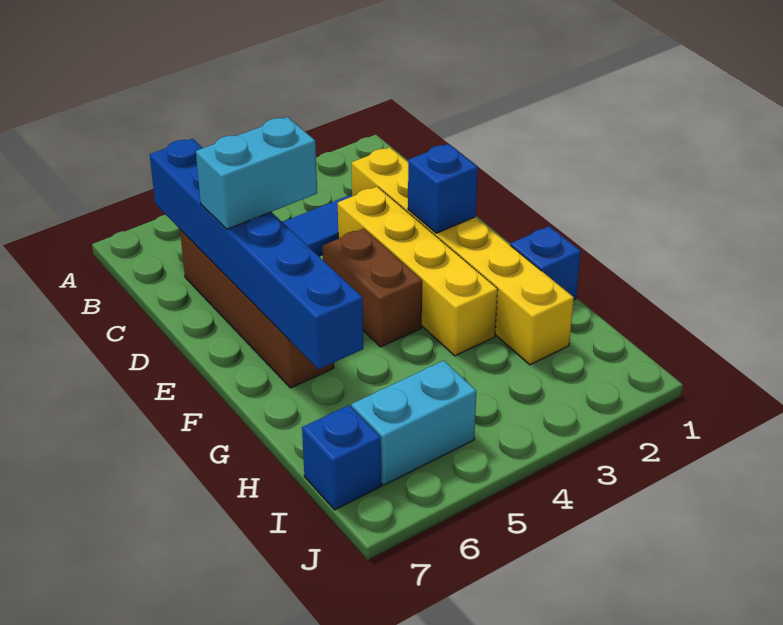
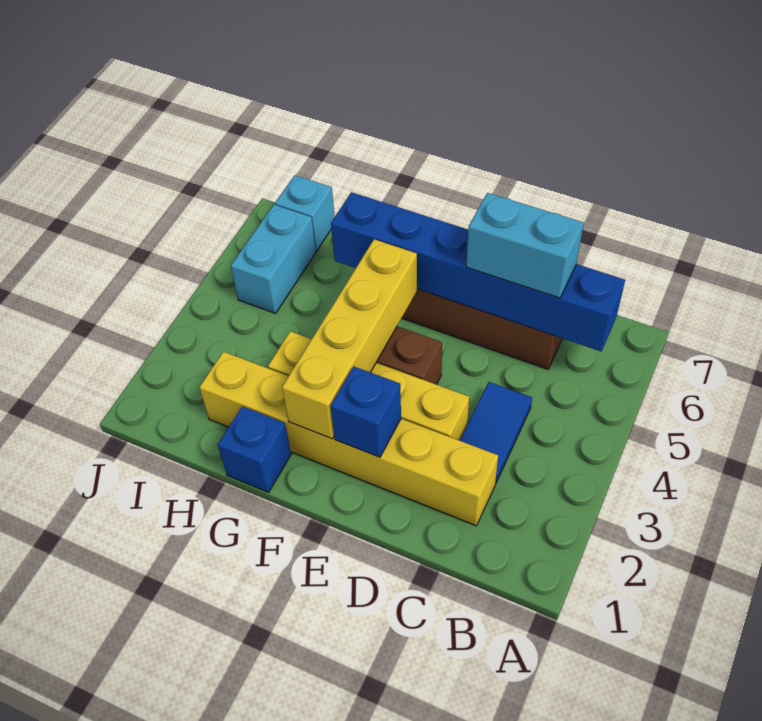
cyan brick D5:D6 level 3 -> cyan brick C6:D6 level 3
none -> yellow brick F2:F5 level 2
blue brick I7 level 1 -> cyan brick I7 level 1

